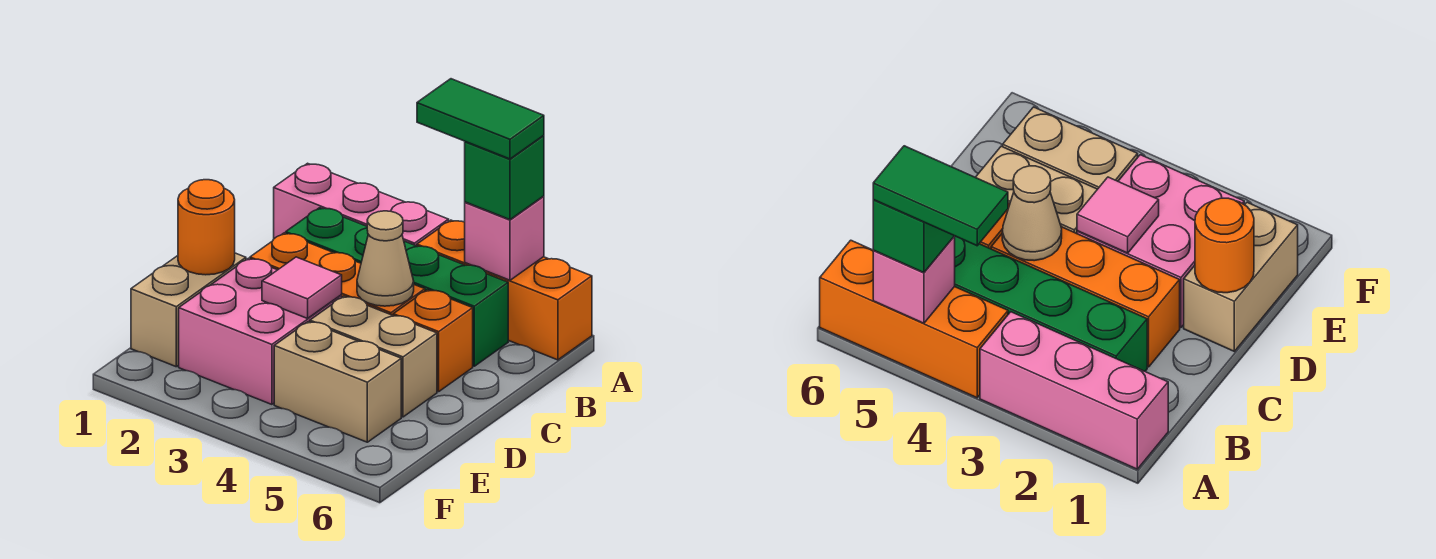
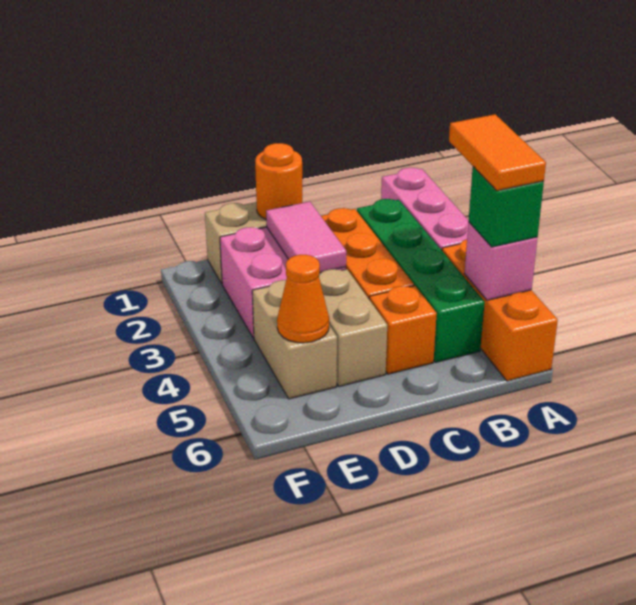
green tile A4:A5 level 4 -> orange tile A4:A5 level 4
tan cone C4 level 2 -> none
pink tile D3 level 2 -> pink tile D2:D3 level 2
none -> orange cone E5 level 2

